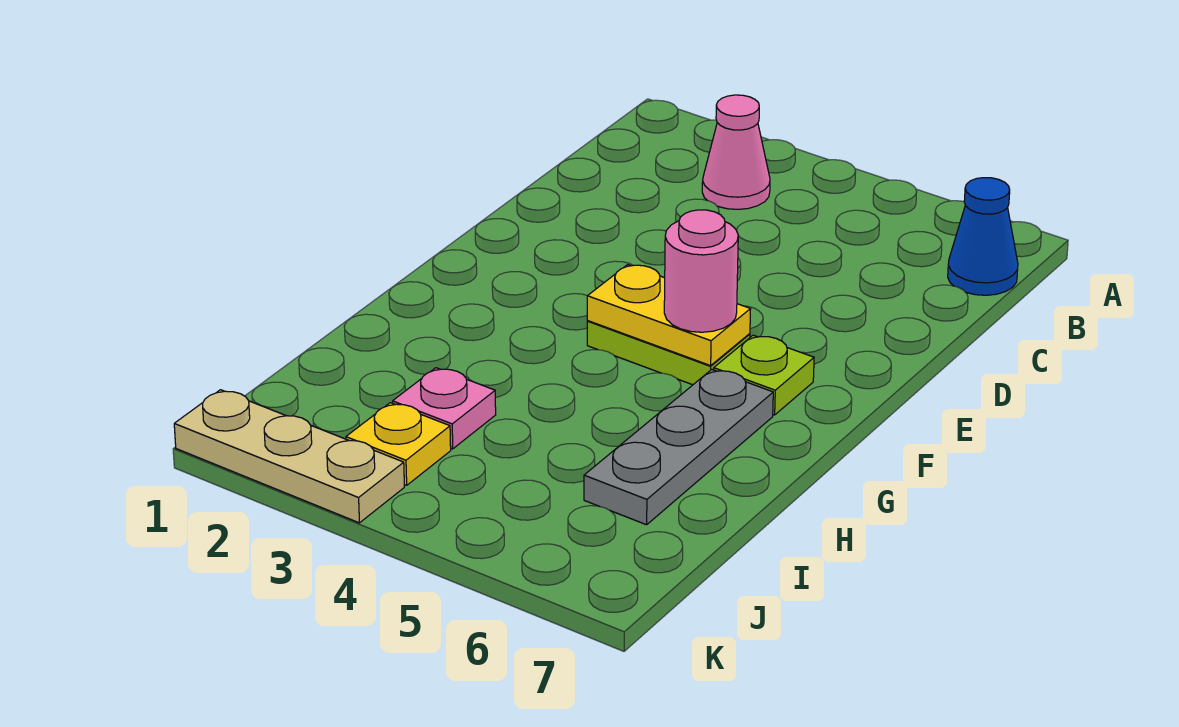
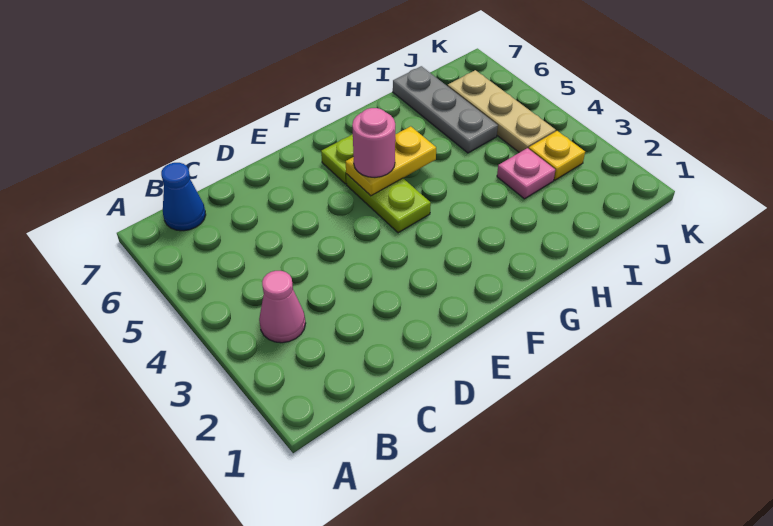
yellow plate F4:F5 level 2 -> yellow plate F5:G5 level 2
grey plate G6:I6 level 1 -> grey plate I5:I7 level 1
tan plate K1:K3 level 1 -> tan plate J4:J6 level 1

